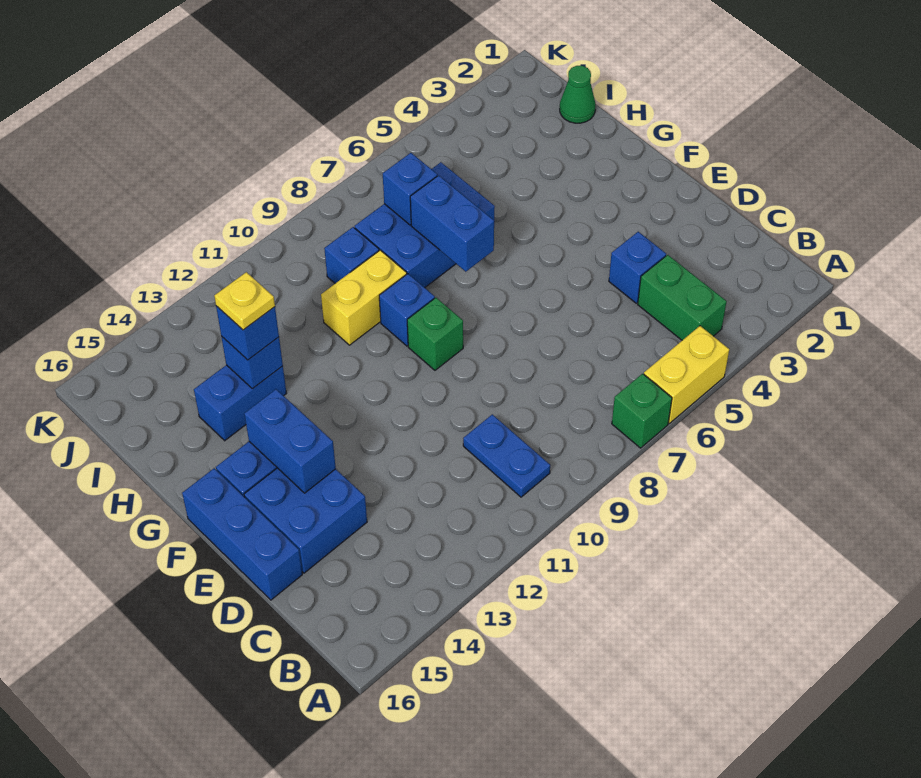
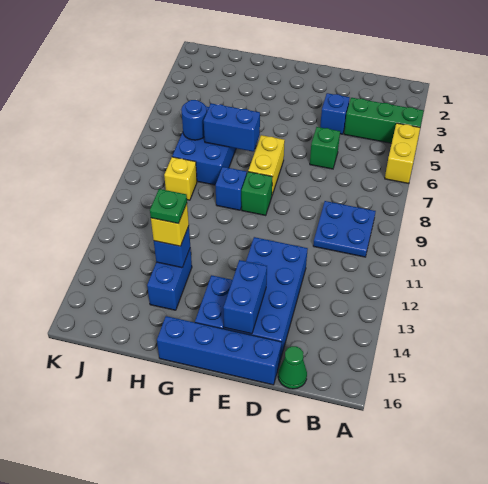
green brick A7 level 1 -> green brick D6 level 1
green brick B4:C4 level 1 -> green brick A4:C4 level 1
blue plate B10:C10 level 1 -> blue plate B9:C10 level 1
blue brick D14:E15 level 1 -> blue brick D12:E15 level 1
blue brick D16:F16 level 1 -> blue brick D16:G16 level 1
blue brick E14:F14 level 2 -> blue brick E14:E15 level 2
yellow brick H9:H10 level 1 -> yellow brick F7:F8 level 1
blue brick H13 level 3 -> yellow brick H13 level 3
yellow plate H13 level 4 -> green plate H13 level 4
green cone I1 level 1 -> green cone C16 level 1
blue brick I7 level 2 -> blue round brick I7 level 2
blue brick I9 level 1 -> yellow brick I9 level 1

